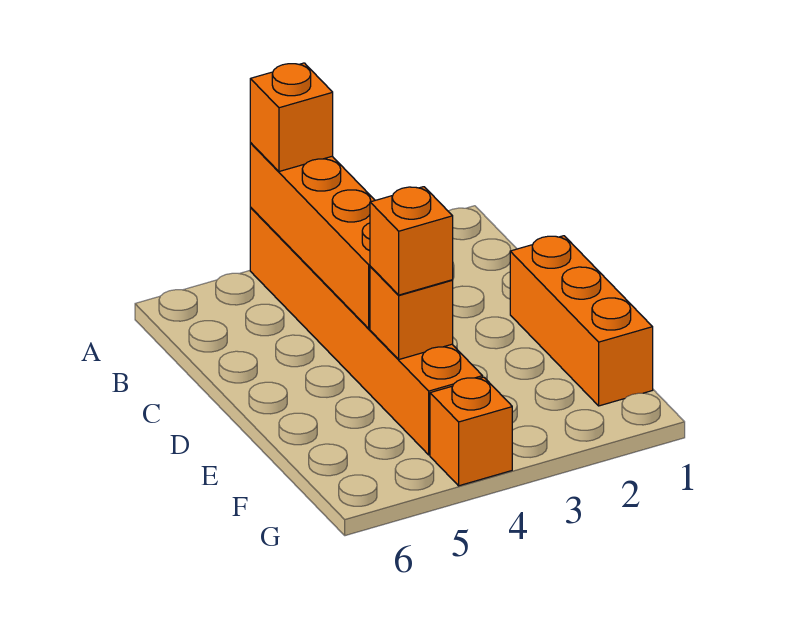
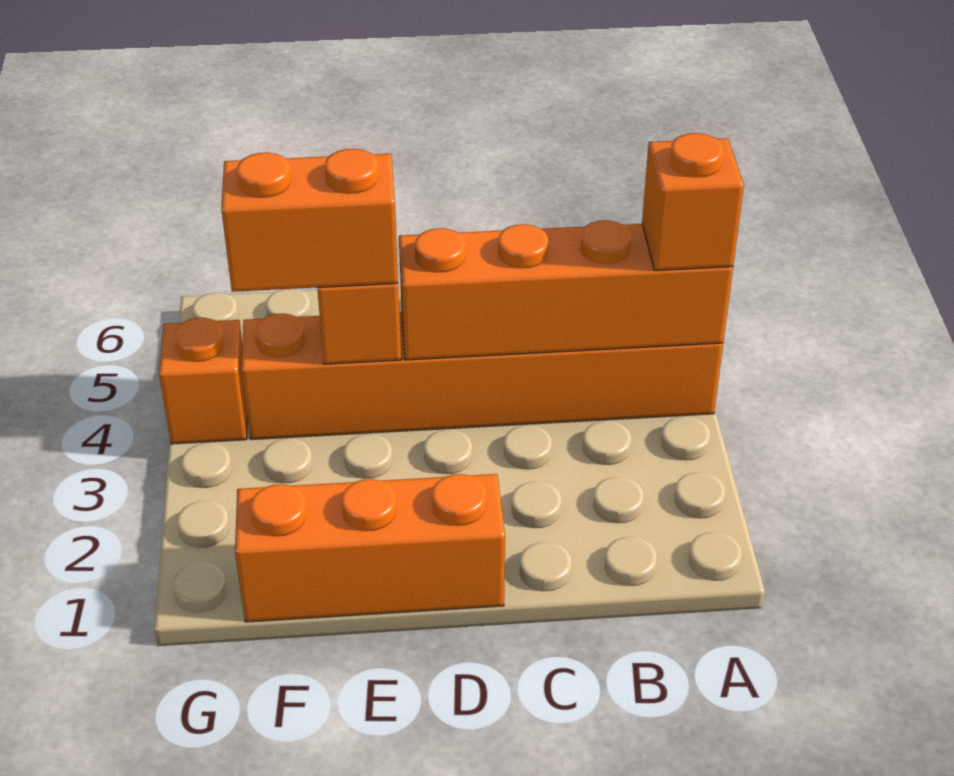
orange brick E4 level 3 -> orange brick E4:F4 level 3

